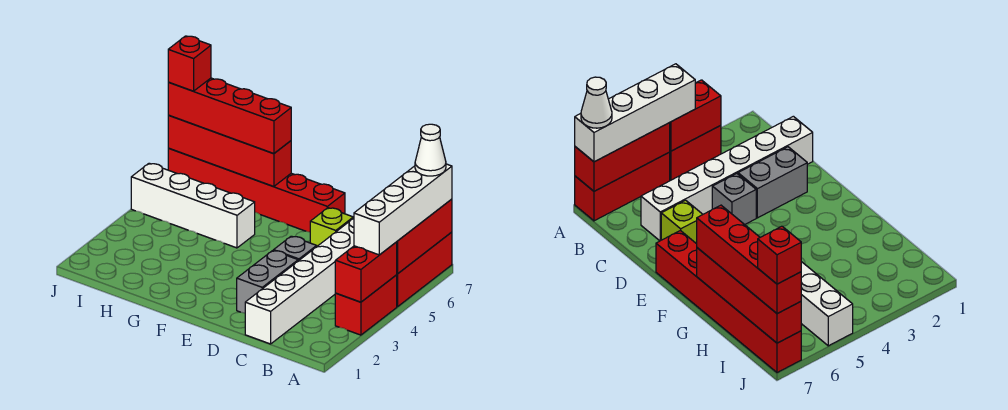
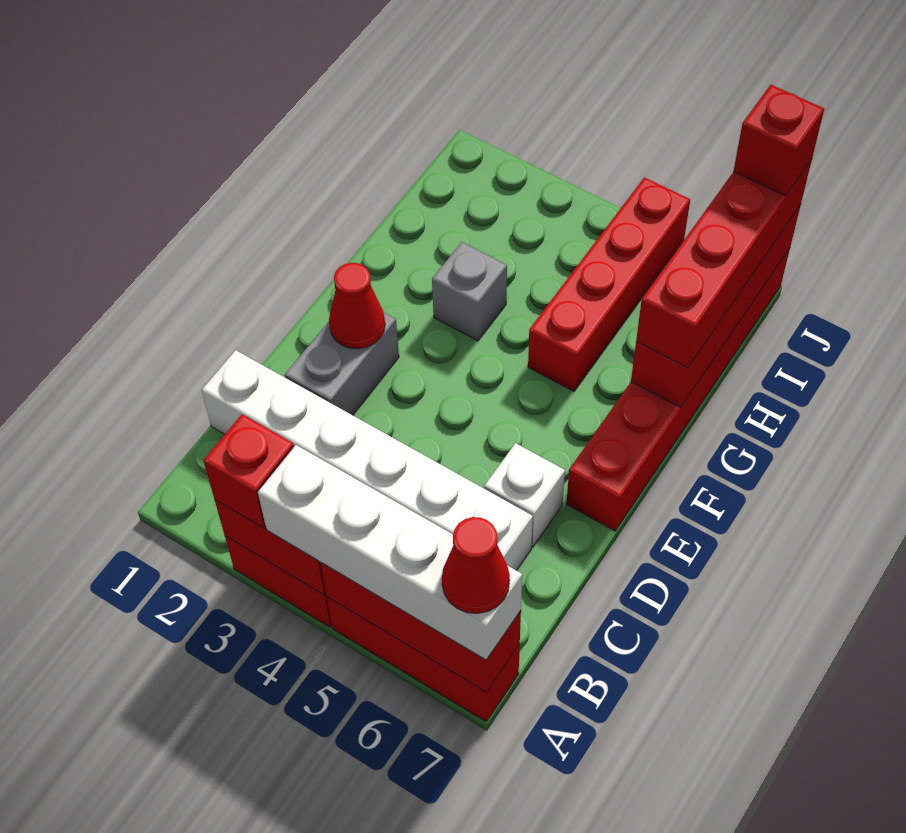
none -> red brick A3 level 3
white cone A7 level 4 -> red cone A7 level 4
grey brick D2:D3 level 1 -> grey brick D2:E2 level 1
grey brick D4 level 1 -> grey brick G3 level 1
lime brick D6 level 1 -> white brick D6 level 1
none -> red cone E2 level 2
white brick G5:J5 level 1 -> red brick G5:J5 level 1

